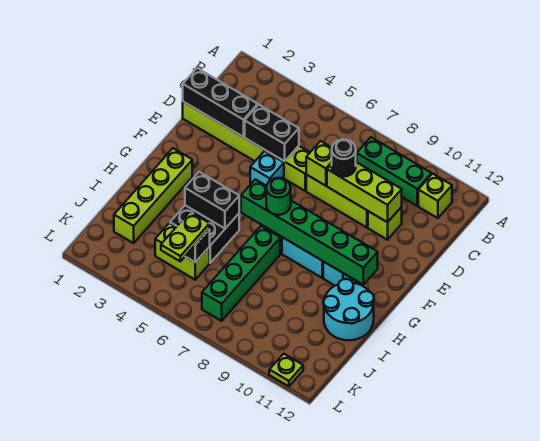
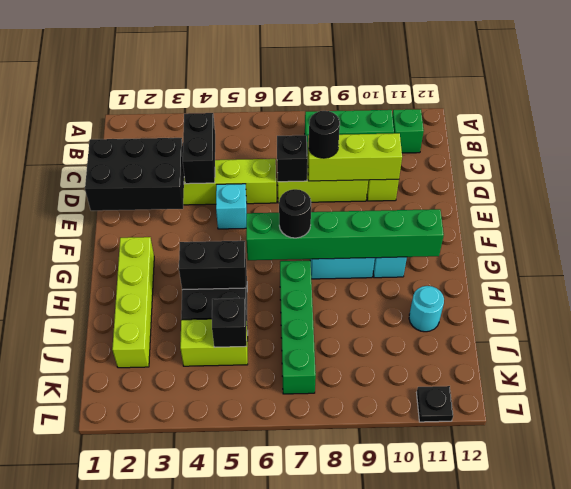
lime brick B11 level 1 -> green brick B11 level 1
black brick D1:D3 level 2 -> black brick D1:E3 level 2
black brick D4:D5 level 2 -> black brick C4:D4 level 2
lime brick D7 level 2 -> black brick D7 level 2
green round brick G7 level 3 -> black round brick G7 level 3
cyan round brick H11:I12 level 1 -> cyan round brick I11 level 1
lime plate J5:K5 level 3 -> none
lime plate L11 level 1 -> black plate L11 level 1

